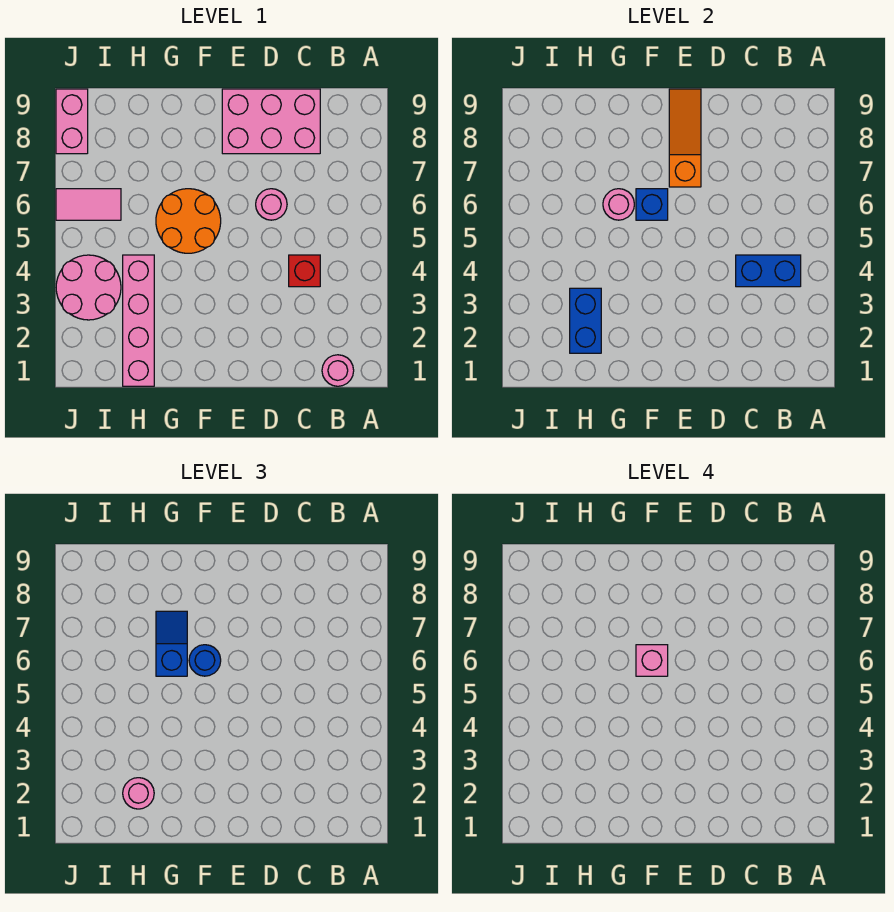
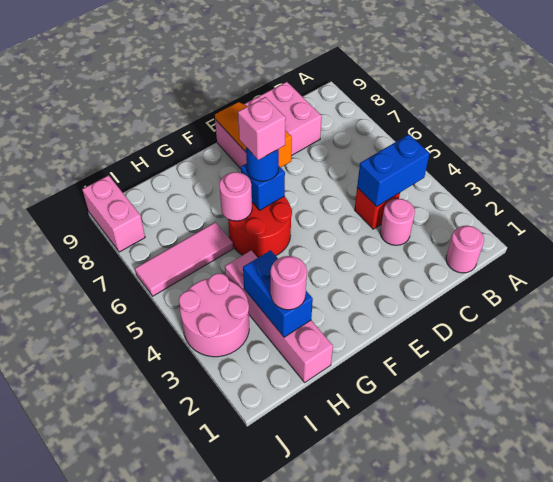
pink round brick D6 level 1 -> pink round brick C3 level 1
orange round brick F5:G6 level 1 -> red round brick F5:G6 level 1
blue slope G6:G7 level 3 top 6 -> none
pink tile I6:J6 level 1 -> pink tile H6:J6 level 1

